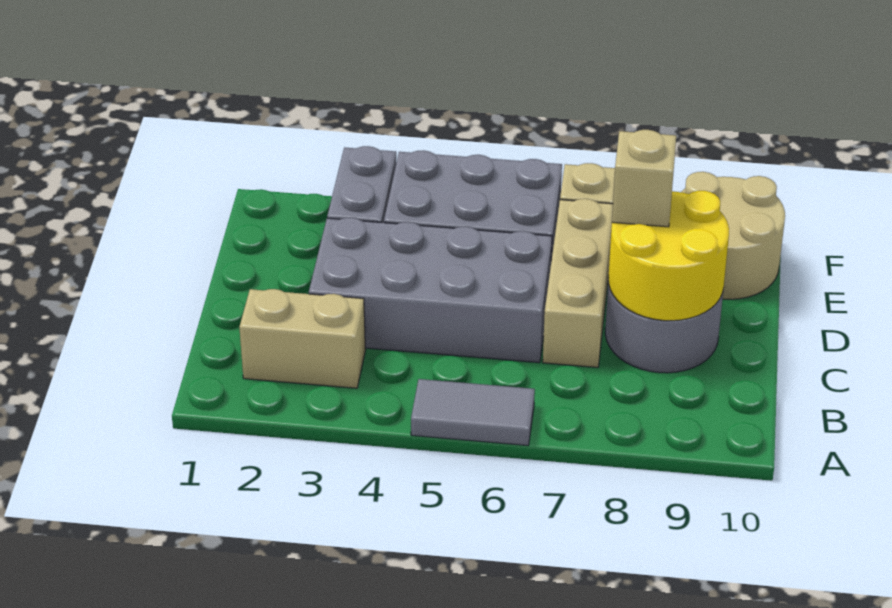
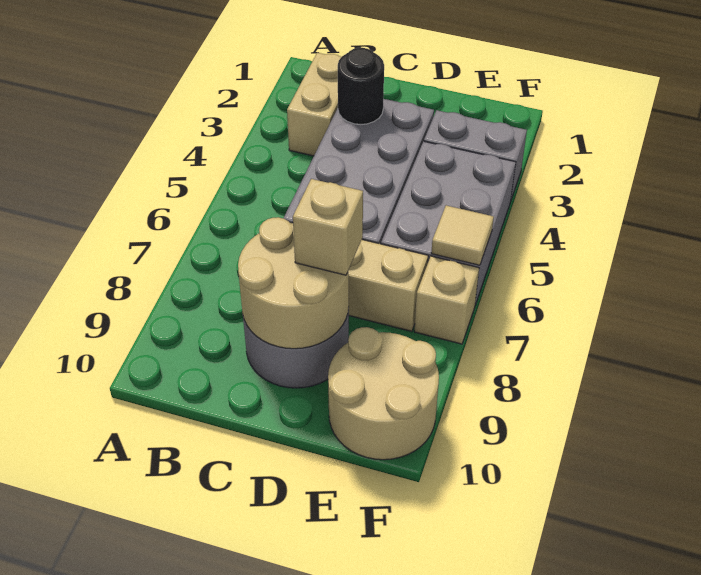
grey tile A5:A6 level 1 -> none
none -> black round brick C3 level 2
yellow round brick C8:D9 level 2 -> tan round brick C8:D9 level 2
none -> tan tile F6 level 2

